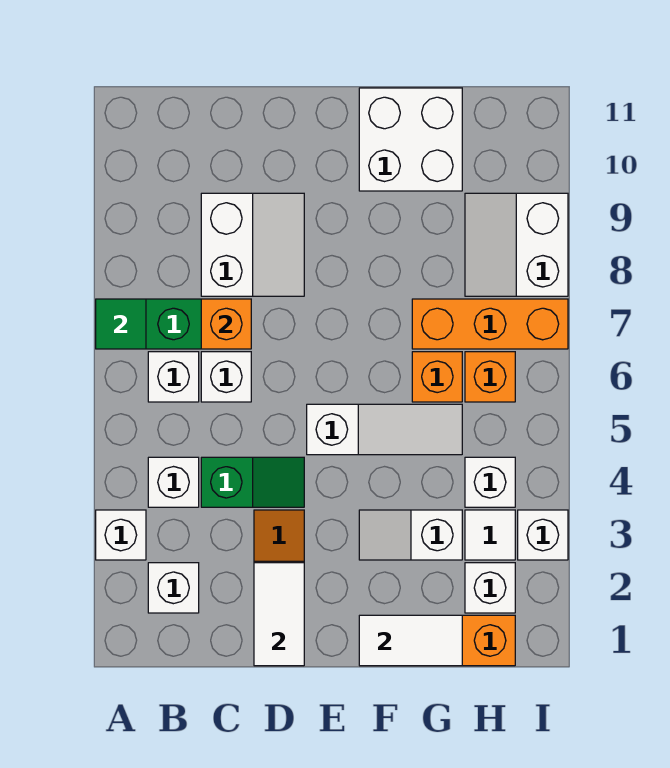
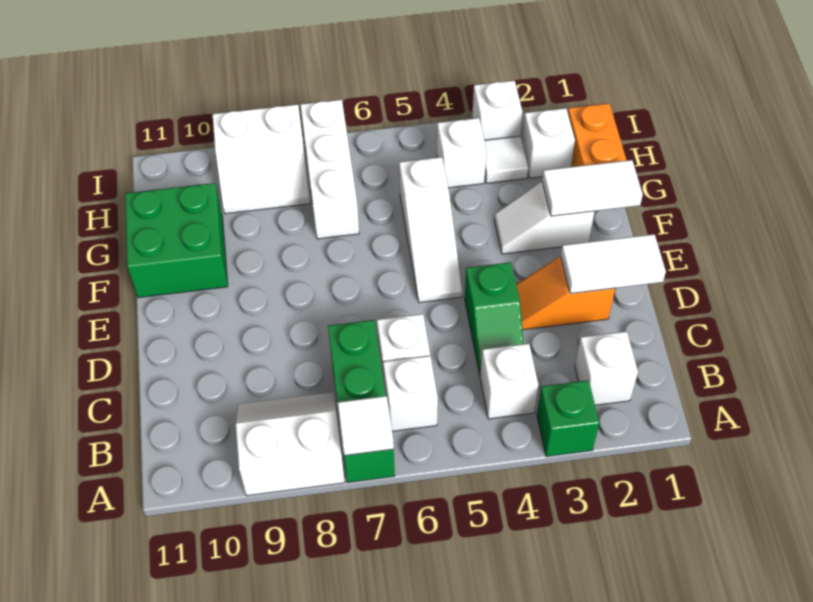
white brick A3 level 1 -> green brick A3 level 1
green tile A7 level 2 -> white tile A7 level 2
green slope C4:D4 level 1 top C -> green slope C4:D4 level 1 top D
orange brick C7 level 2 -> none
white slope C8:D9 level 1 top C -> white slope A8:B9 level 1 top A
white slope E5:G5 level 1 top E -> white slope E5:G5 level 1 top G
white tile F1:G1 level 2 -> white tile F1:F2 level 2
white slope F3:G3 level 1 top G -> white slope F2:F3 level 1 top 2
white brick F10:G11 level 1 -> green brick F10:G11 level 1
orange brick G6 level 1 -> none
orange brick G7:I7 level 1 -> white brick G7:I7 level 1
orange brick H6 level 1 -> none

